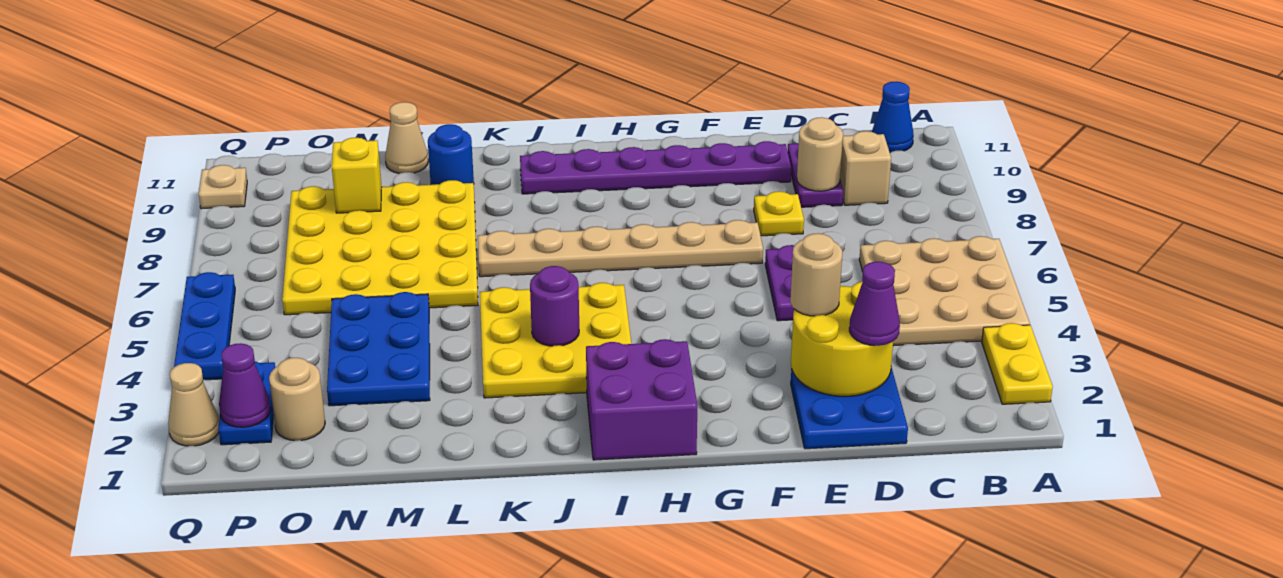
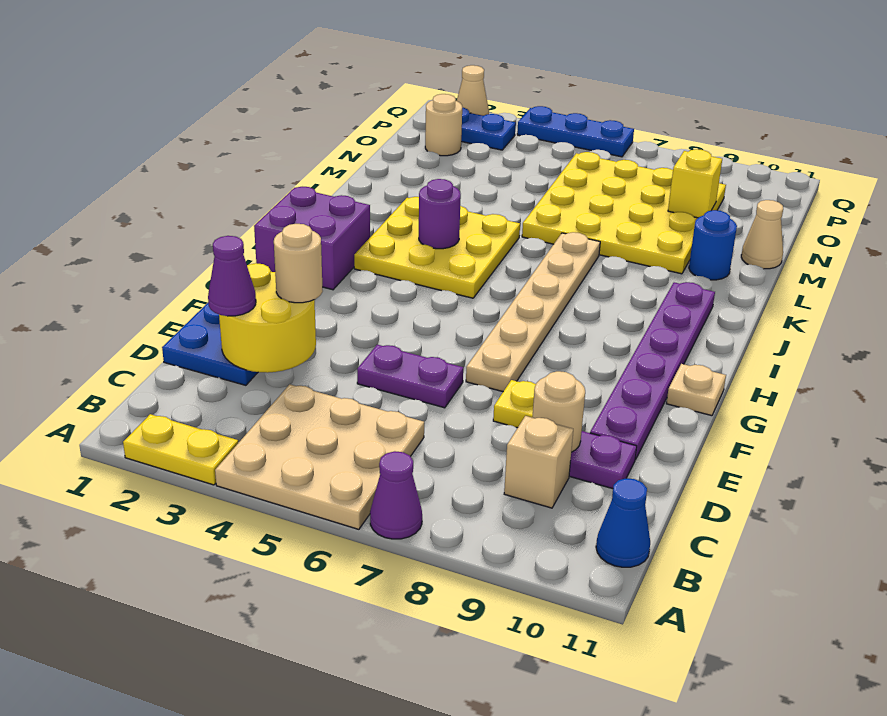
blue plate M3:N5 level 1 -> none
purple cone P2 level 2 -> purple cone A7 level 1
tan plate Q10 level 1 -> tan plate G11 level 1

